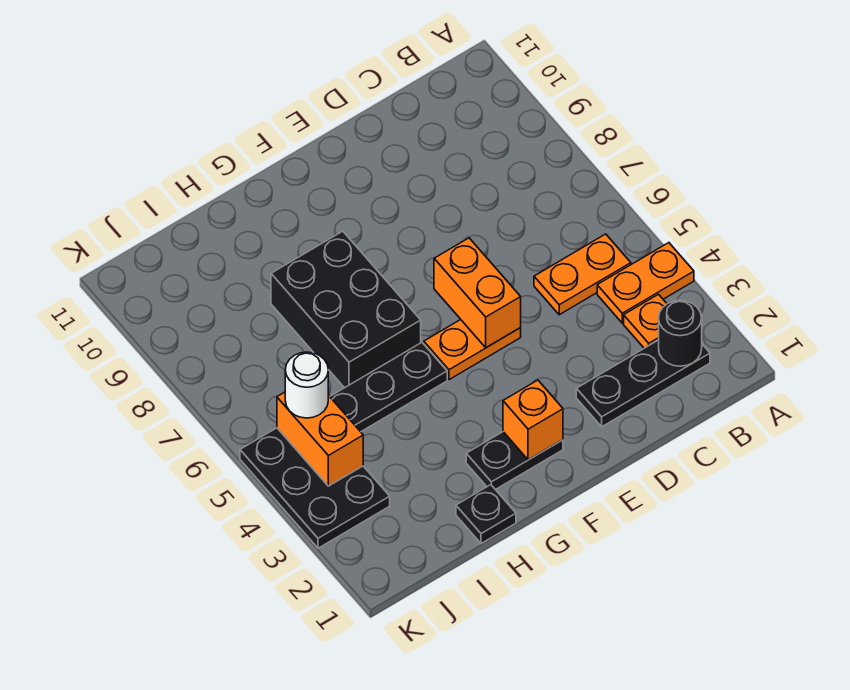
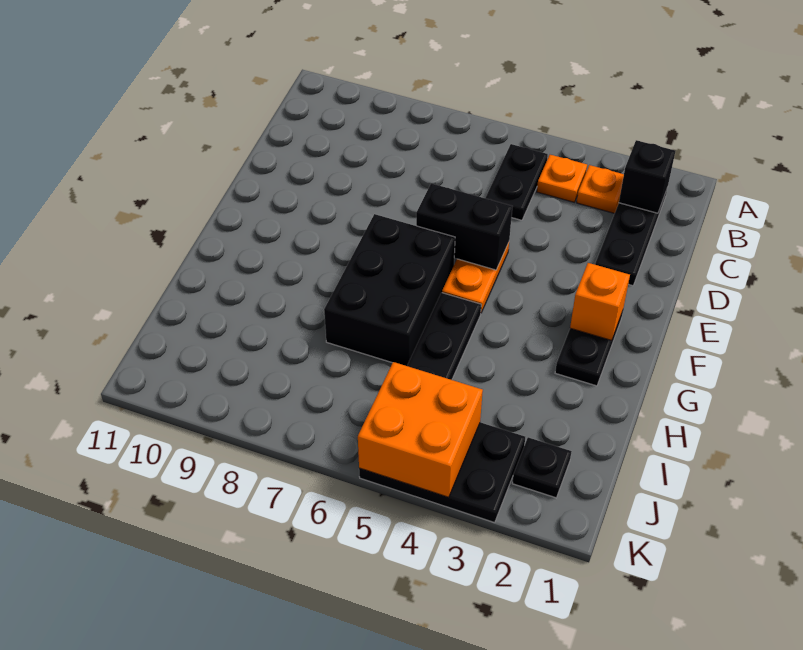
orange plate A4:B4 level 1 -> orange plate B4 level 1
black round brick B2 level 2 -> black brick B2 level 2
orange plate B5:C5 level 1 -> black plate B5:C5 level 1
orange brick E5:E6 level 2 -> black brick E5:E6 level 2
black brick G6:H8 level 1 -> black brick F6:H7 level 1
black plate H1 level 1 -> black plate J2 level 1
orange brick J4:J5 level 2 -> orange brick J4:K5 level 2
white round brick J5 level 3 -> none

